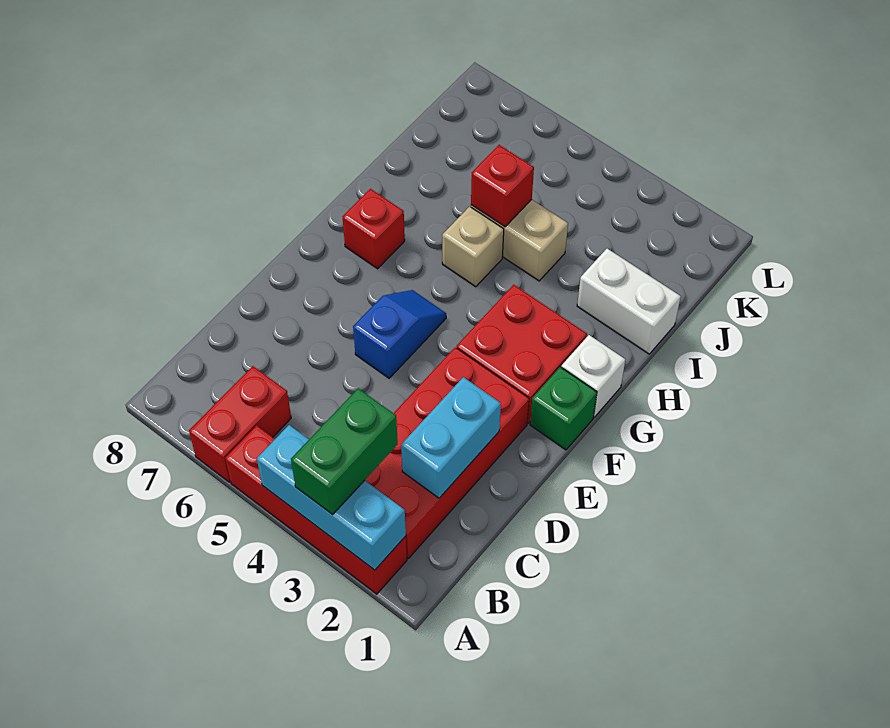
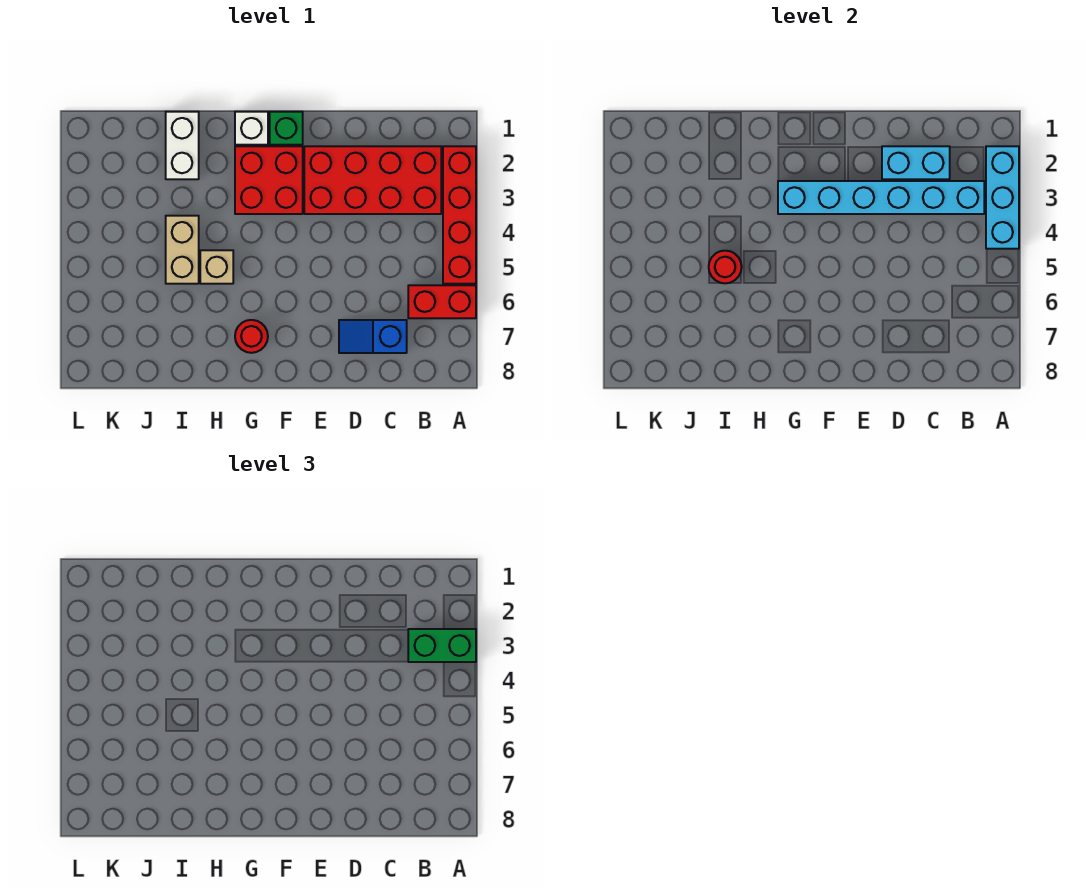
none -> cyan brick B3:G3 level 2
blue slope E5:F5 level 1 top E -> blue slope C7:D7 level 1 top C
red brick G7 level 1 -> red round brick G7 level 1
red brick I5 level 2 -> red round brick I5 level 2

